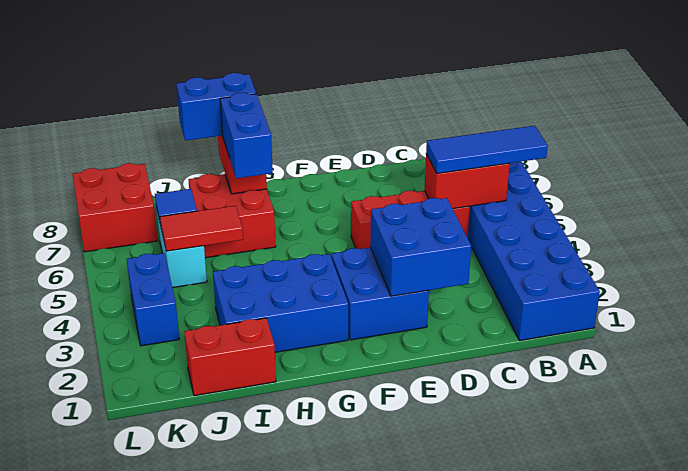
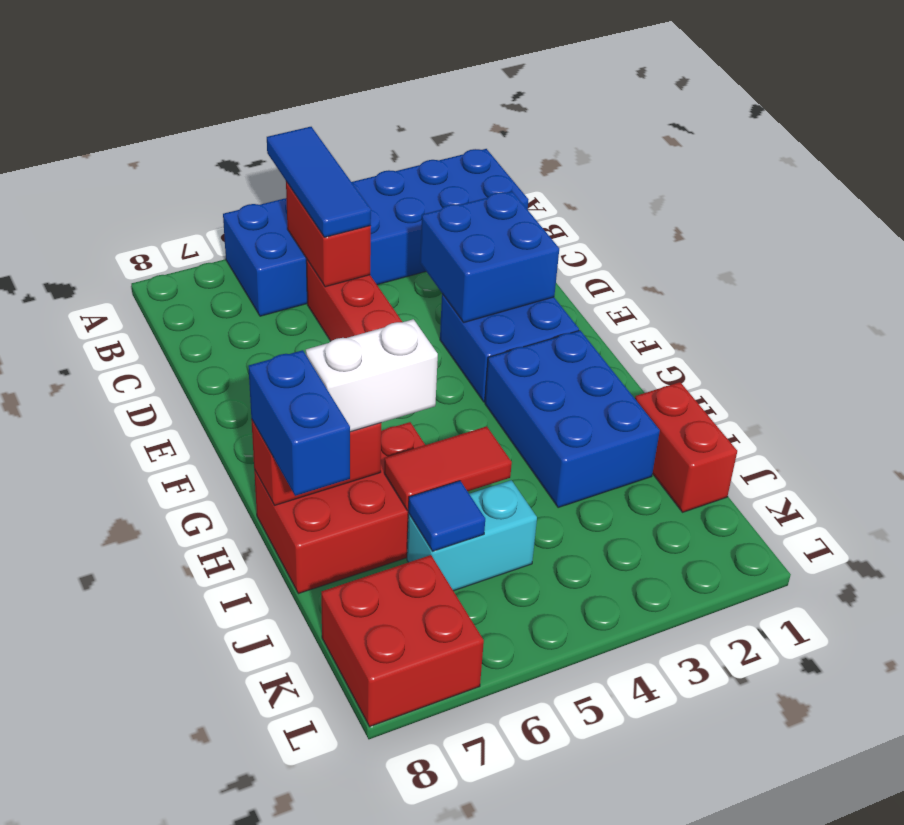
red brick H6:I7 level 1 -> red brick H6:I8 level 1
blue brick H6:H7 level 3 -> white brick H6:H7 level 3
red tile I5:J5 level 2 -> red tile I5:I6 level 2
blue brick K3:K4 level 1 -> none

